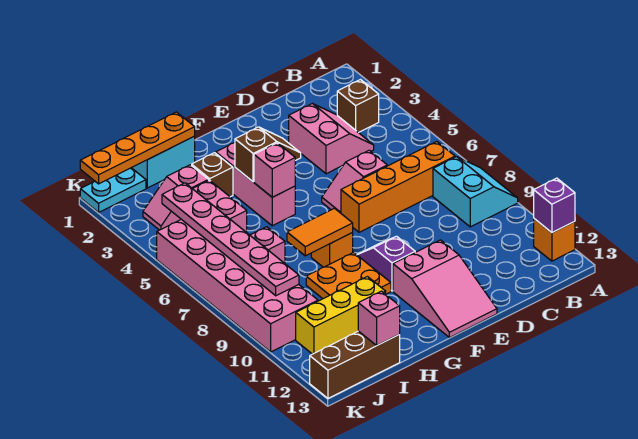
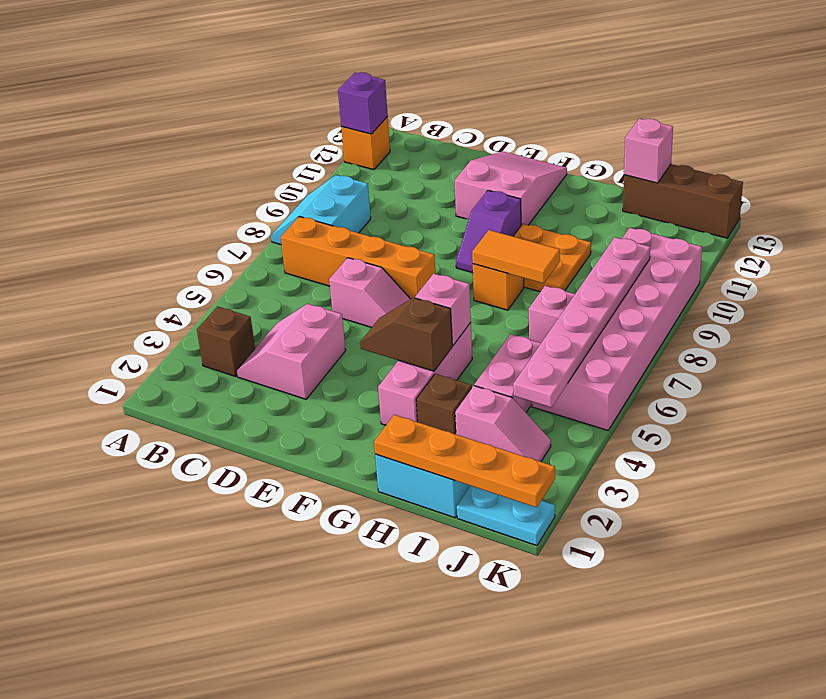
yellow brick H11:J11 level 1 -> none

